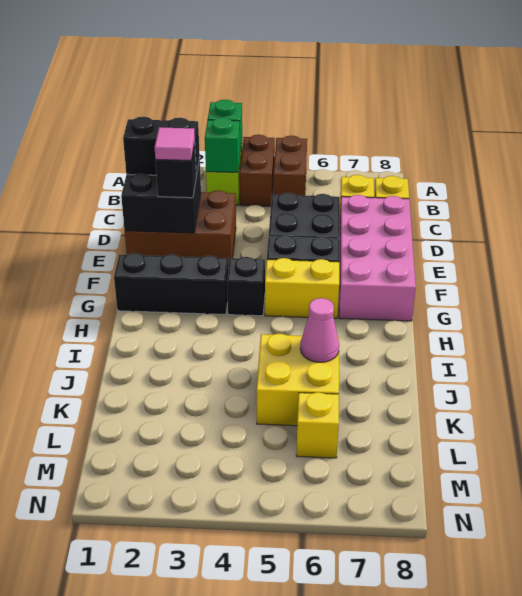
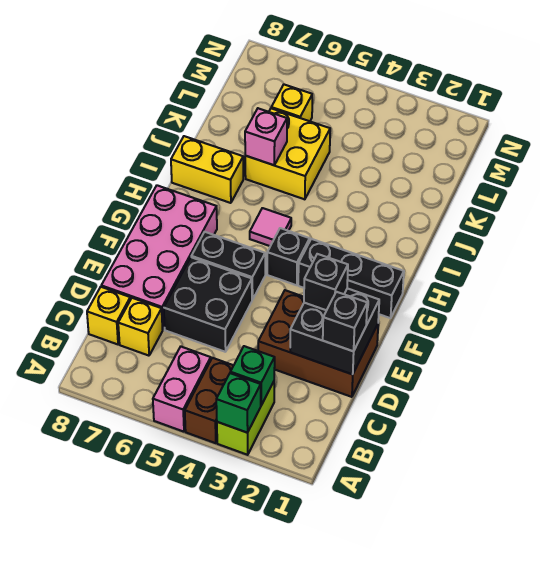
brown brick A5:B5 level 1 -> pink brick A5:B5 level 1
black brick D1:D2 level 3 -> black brick D1 level 3
pink tile E2 level 4 -> pink tile H5 level 1
yellow brick G5:G6 level 1 -> yellow brick I7:I8 level 1
pink cone J6 level 2 -> pink brick J6 level 2

